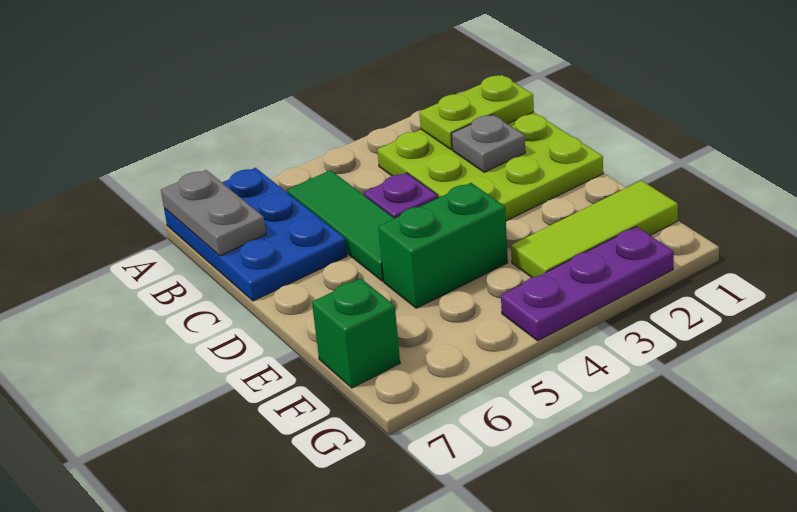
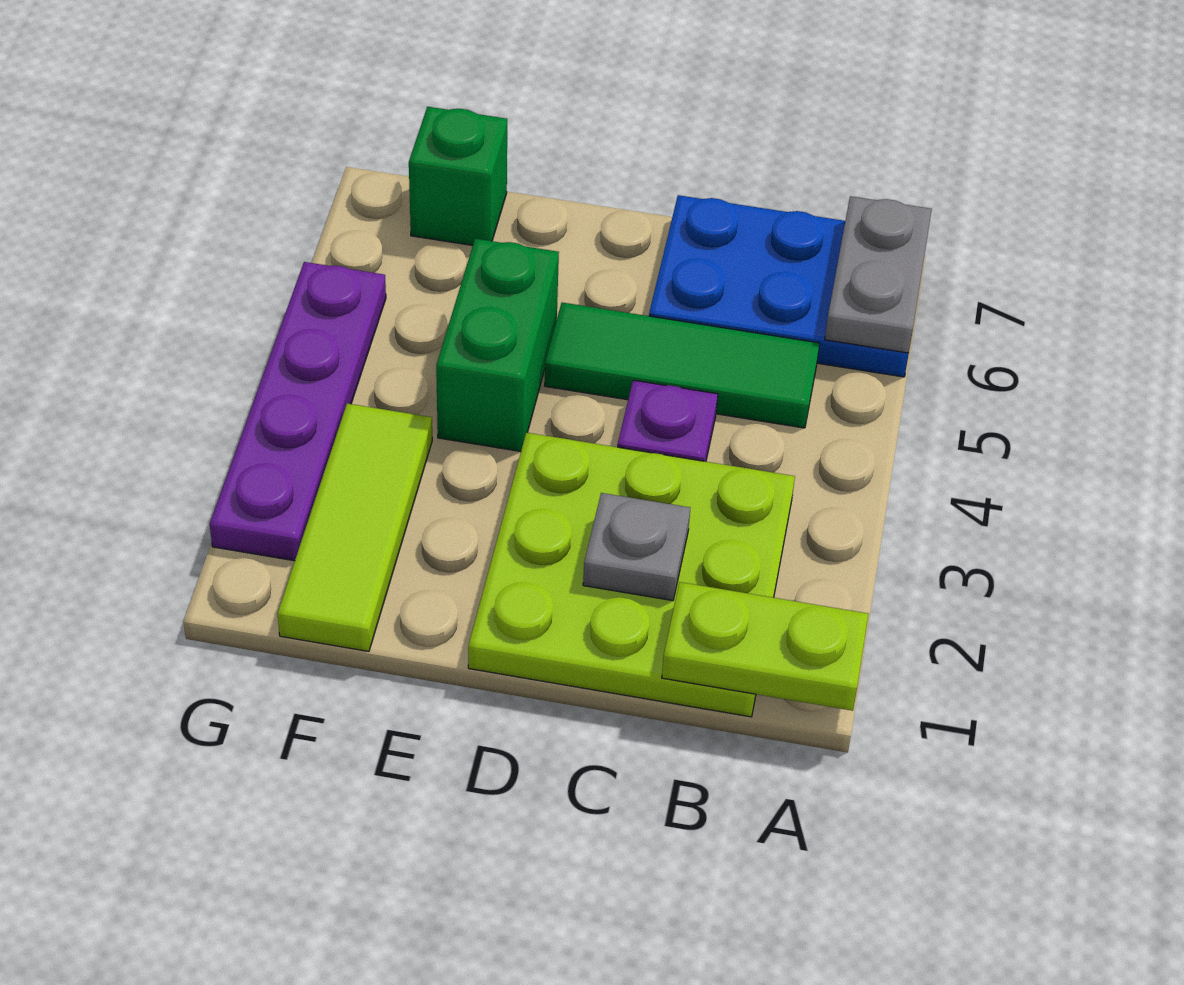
grey plate A7:B7 level 2 -> grey plate A6:A7 level 2
lime plate B1:B2 level 2 -> lime plate A1:B1 level 2
purple plate G2:G4 level 1 -> purple plate G2:G5 level 1

